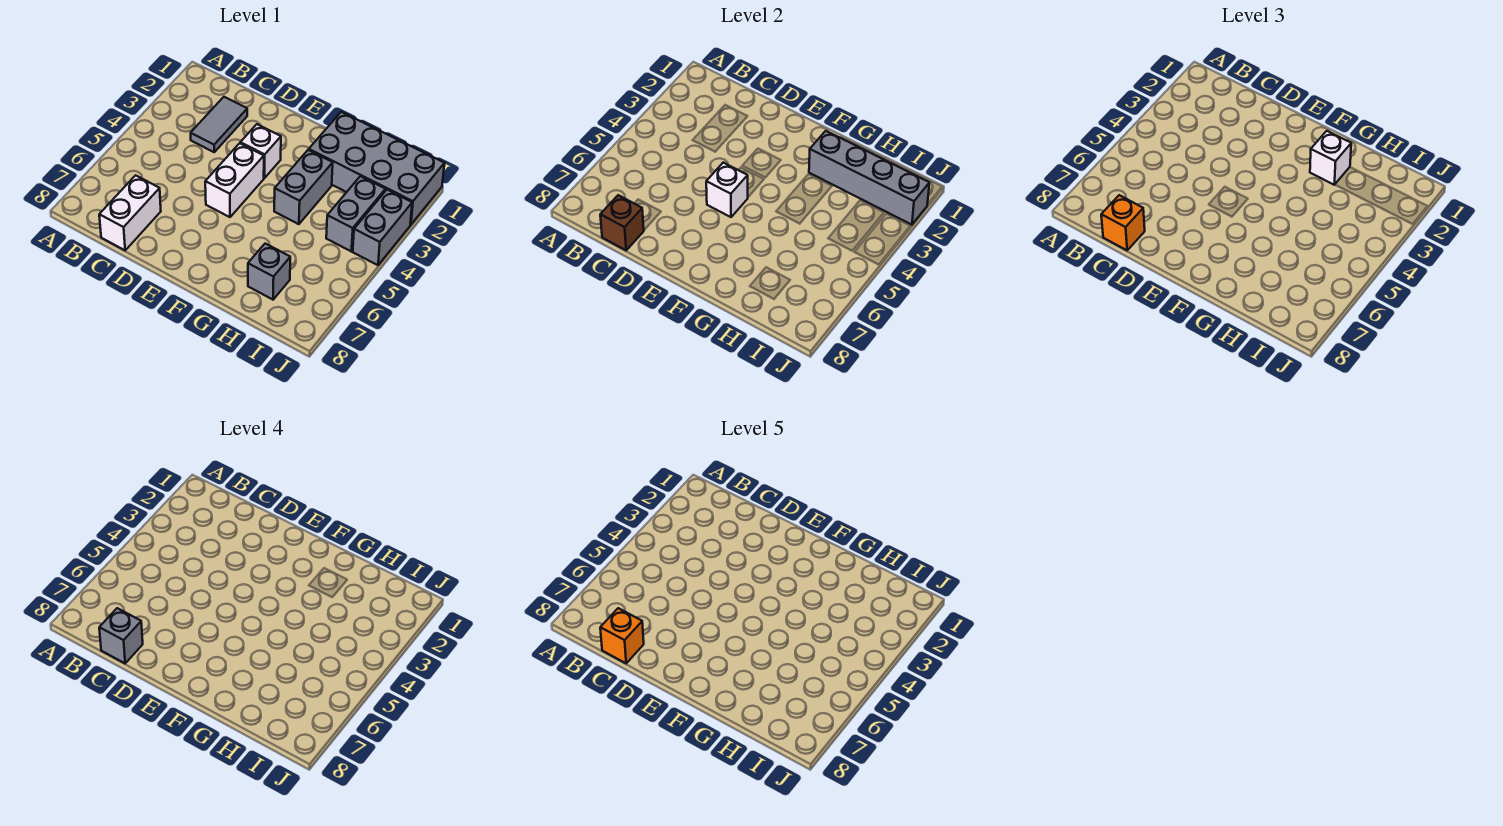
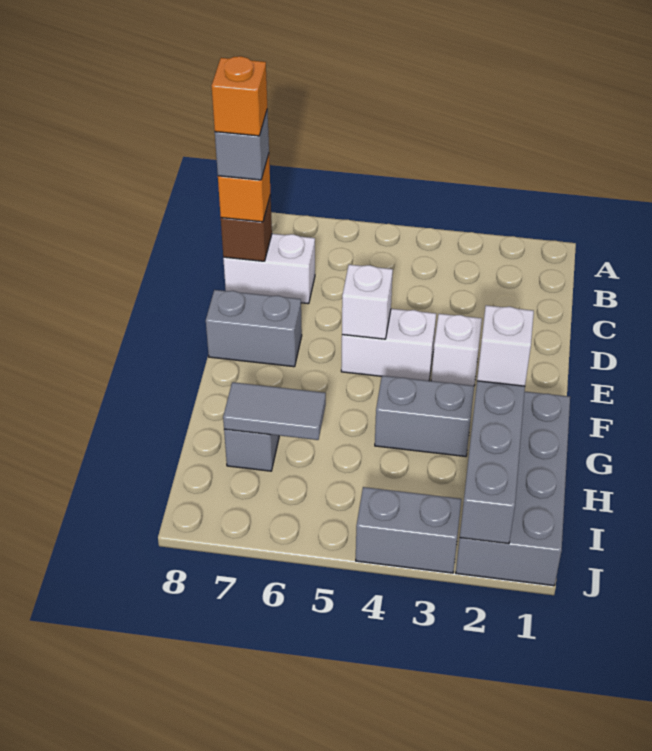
grey tile C2:C3 level 1 -> grey tile H6:H7 level 2
grey brick I3:I4 level 1 -> grey brick E7:E8 level 1

